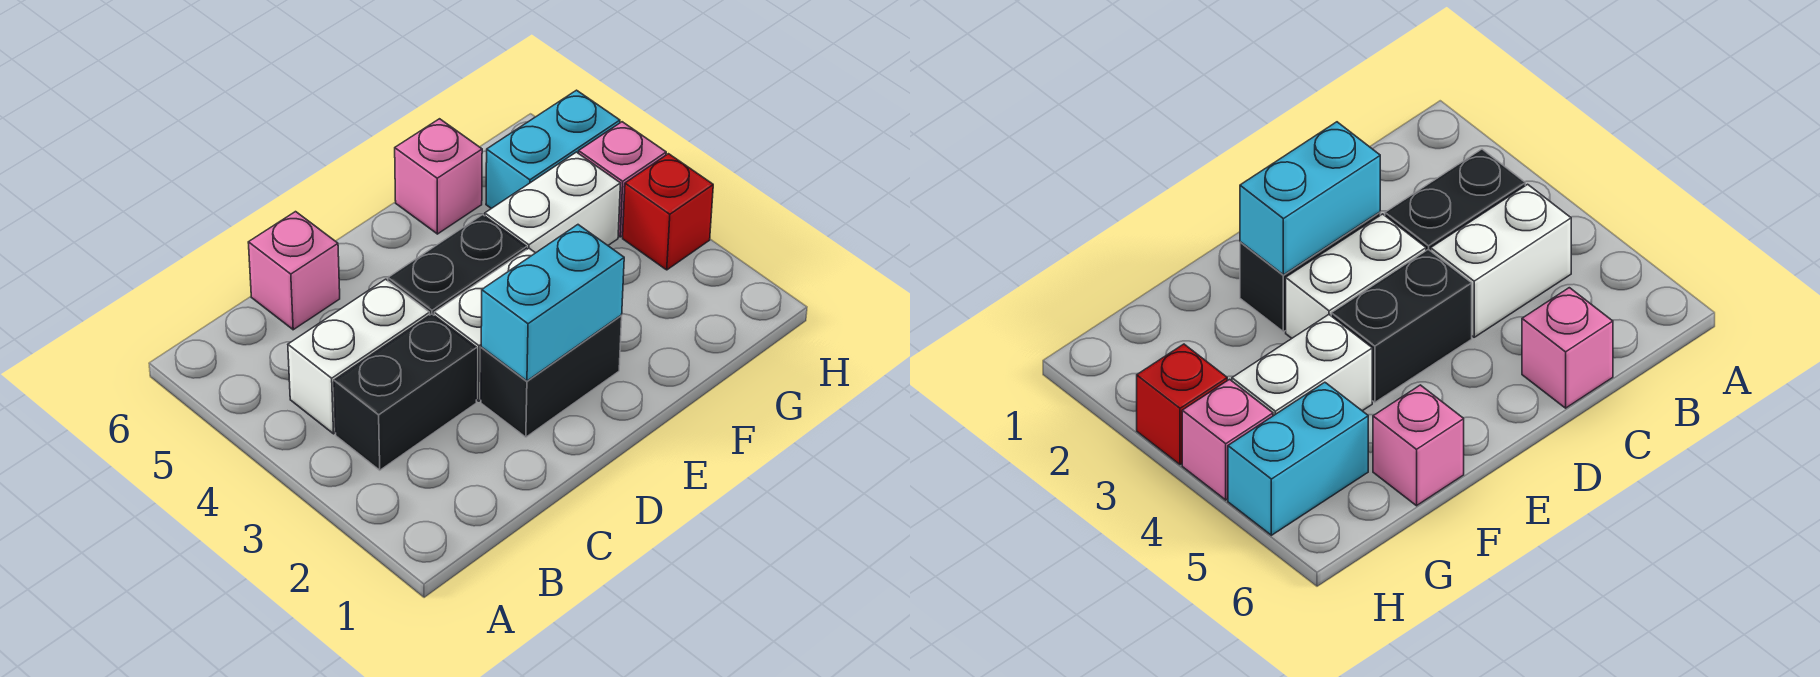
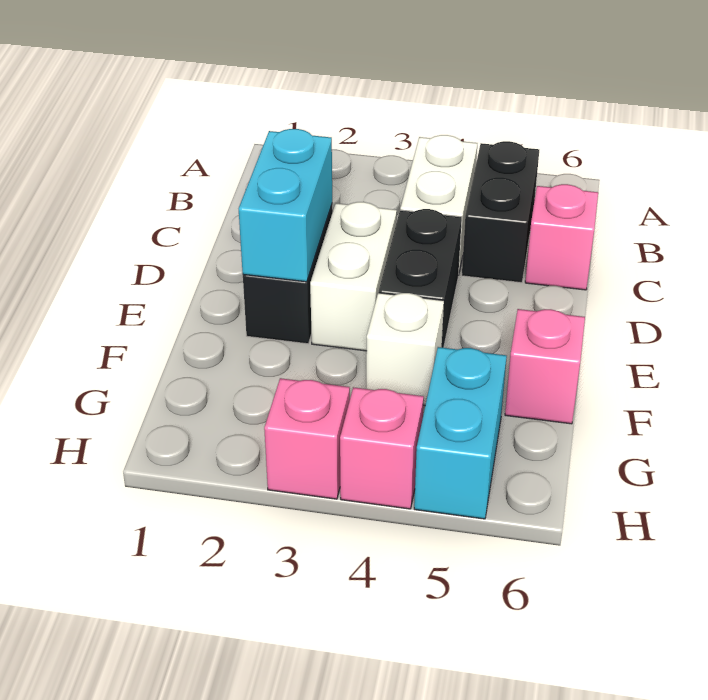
black brick B3:C3 level 1 -> black brick B5:C5 level 1
white brick F4:G4 level 1 -> white brick F4 level 1
red brick H3 level 1 -> pink brick H3 level 1

